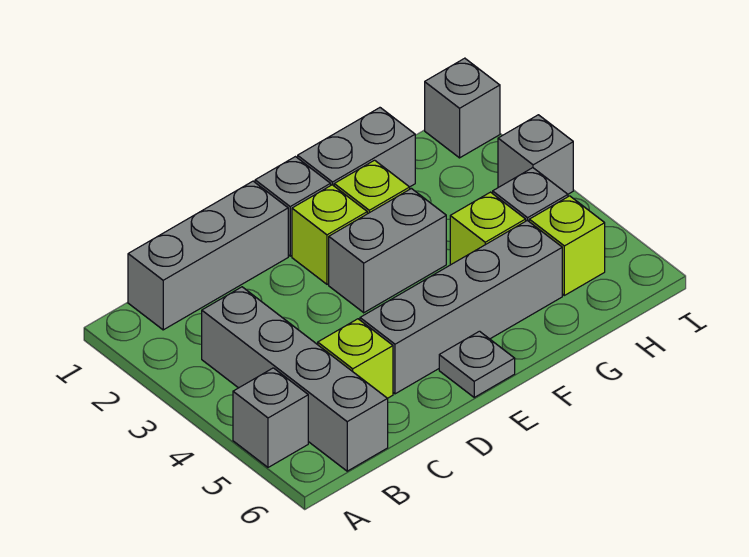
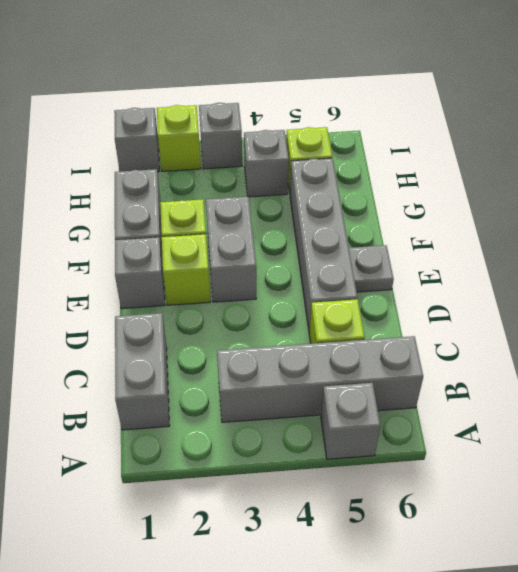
grey brick B1:D1 level 1 -> grey brick B1:C1 level 1
lime brick G4 level 1 -> lime brick I2 level 1

